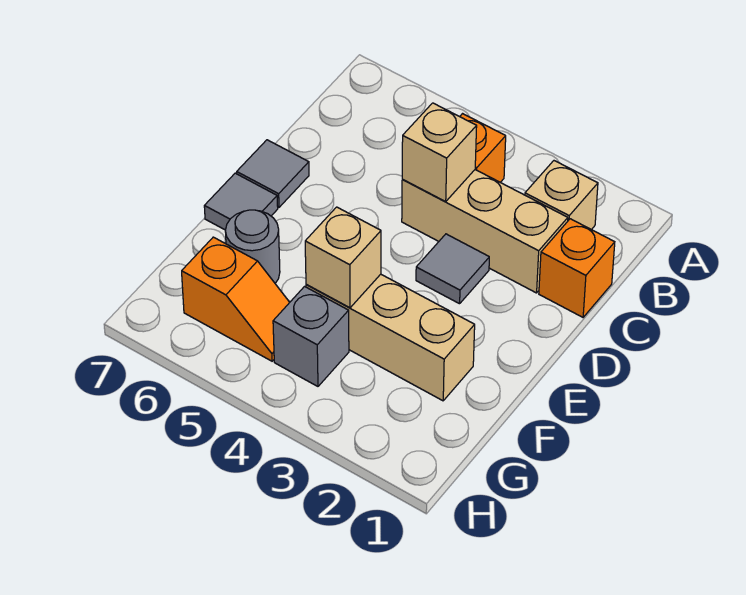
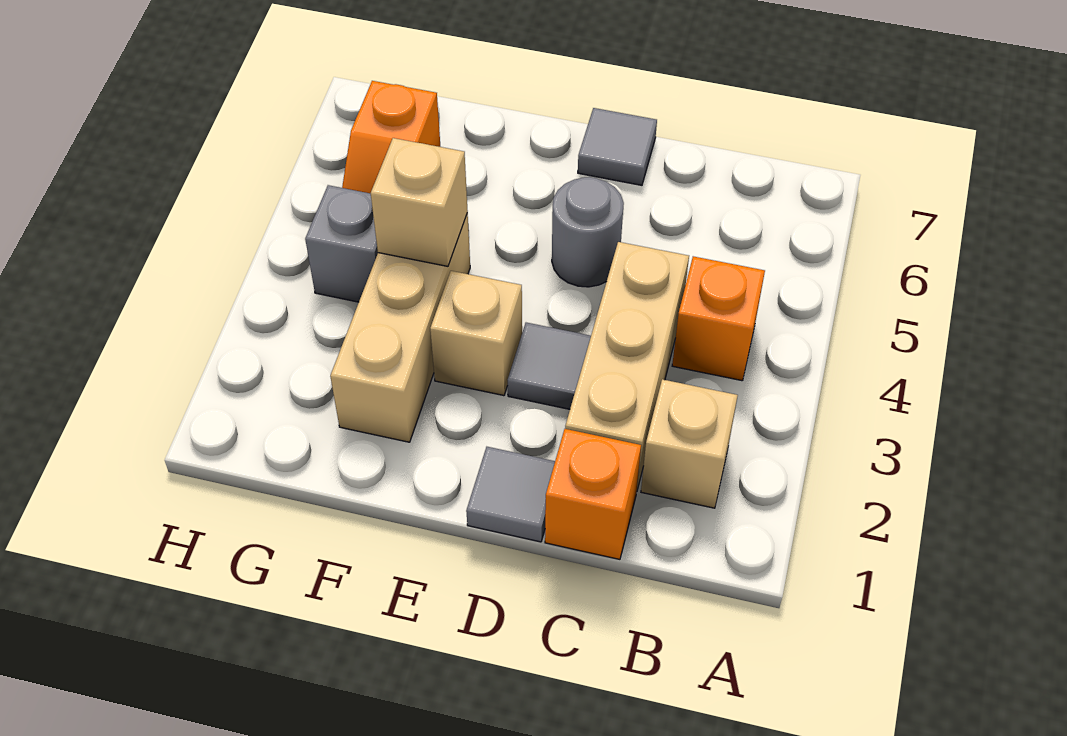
tan brick C4 level 2 -> tan brick E3 level 1
grey tile E7 level 1 -> grey tile D1 level 1
grey round brick F6 level 1 -> grey round brick D5 level 1

